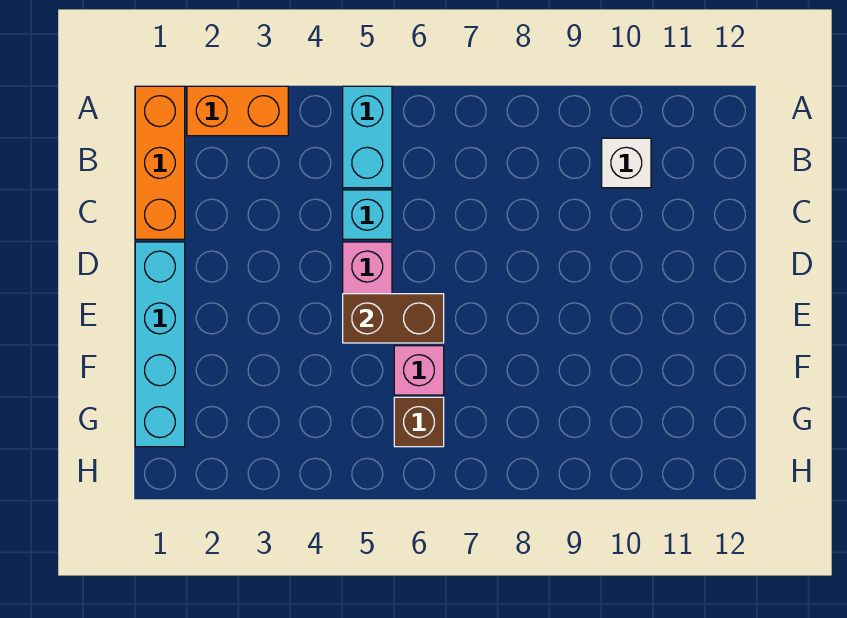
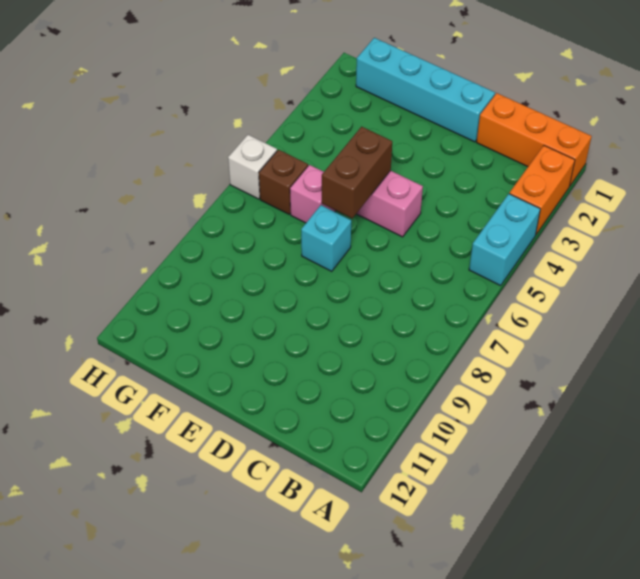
cyan brick A5:B5 level 1 -> cyan brick A4:A5 level 1
white brick B10 level 1 -> white brick H6 level 1
cyan brick C5 level 1 -> cyan brick E7 level 1

